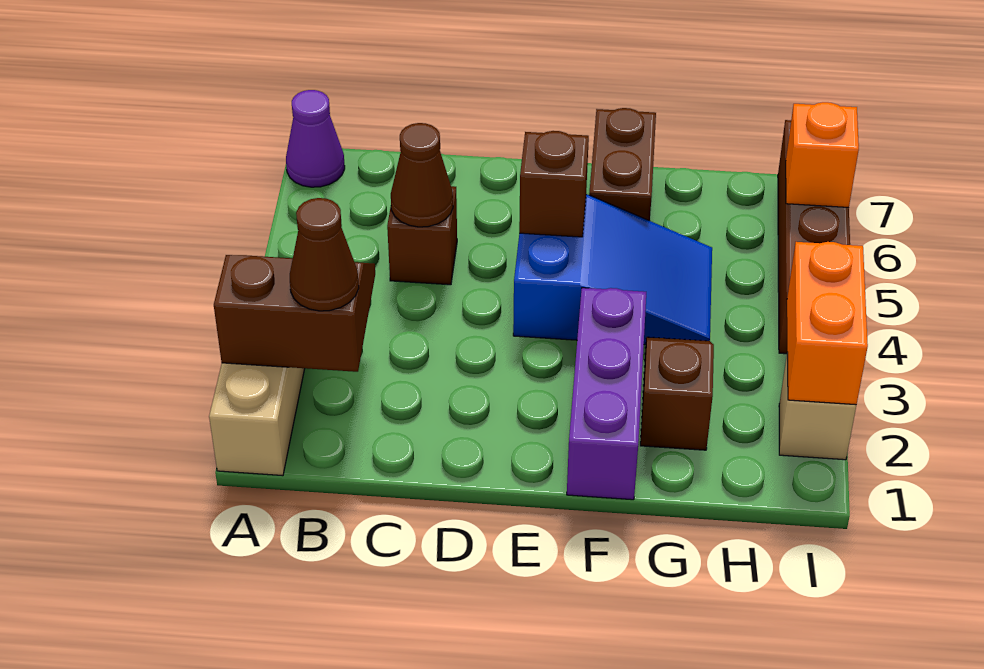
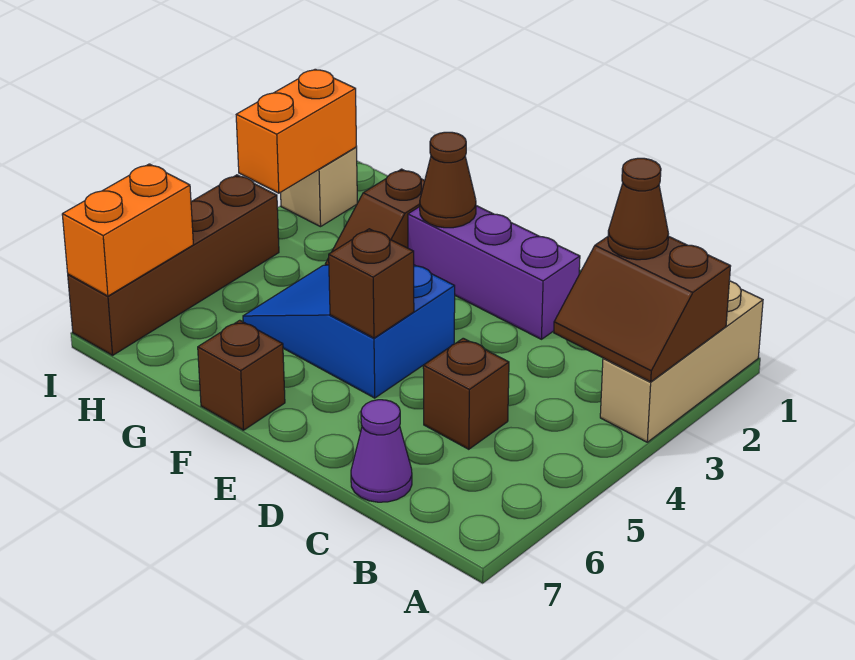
purple cone A7 level 1 -> purple cone C7 level 1
brown cone C5 level 2 -> brown cone F2 level 2
purple brick F1:F3 level 1 -> purple brick D2:F2 level 1
brown brick F6:F7 level 1 -> brown brick F7 level 1
orange brick I6 level 2 -> orange brick I6:I7 level 2

